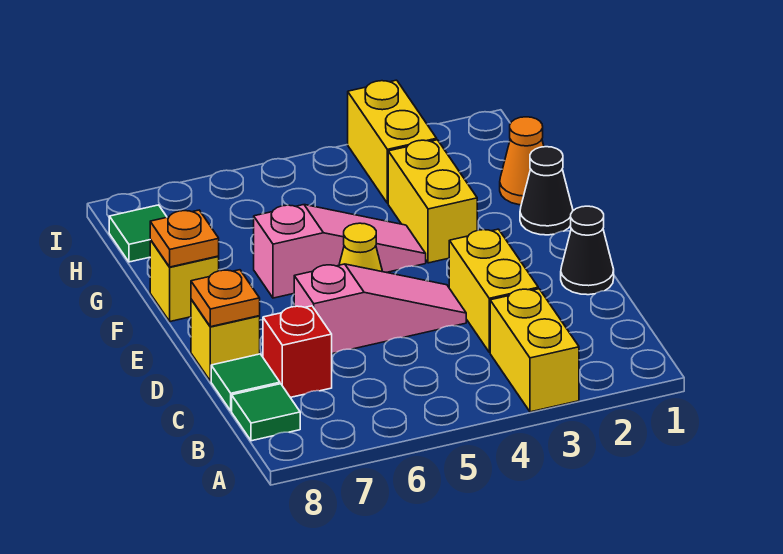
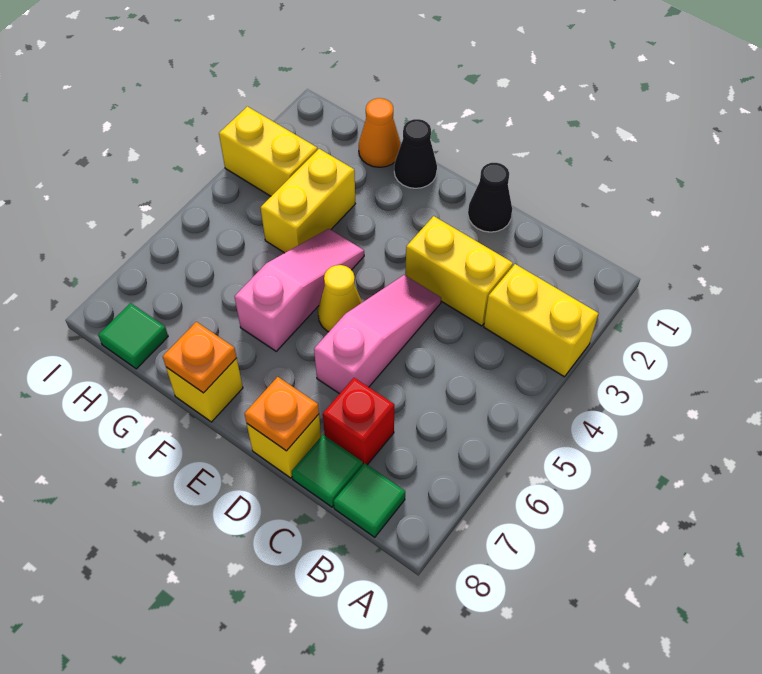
yellow brick F3:G3 level 1 -> yellow brick G3:G4 level 1

